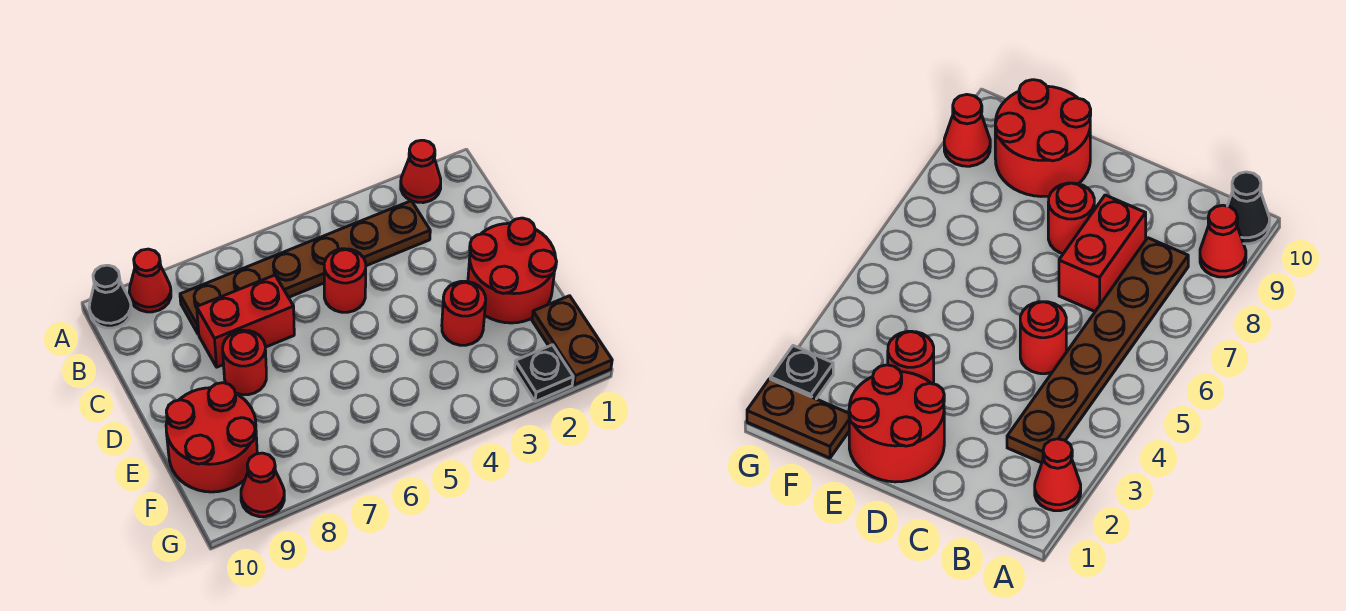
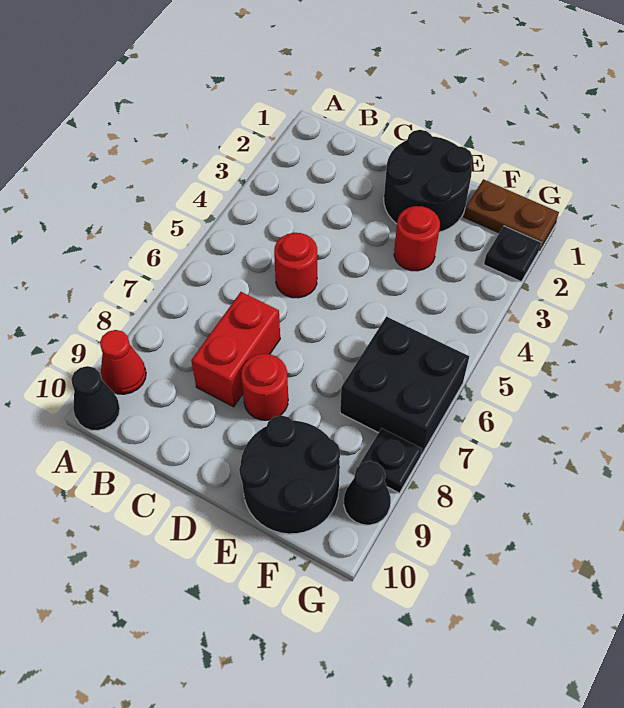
red cone A2 level 1 -> none
brown plate B3:B8 level 1 -> none
red round brick D1:E2 level 1 -> black round brick D1:E2 level 1
red round brick E9:F10 level 1 -> black round brick E9:F10 level 1
none -> black brick F6:G7 level 1
none -> black plate G8 level 1
red cone G9 level 1 -> black cone G9 level 1

